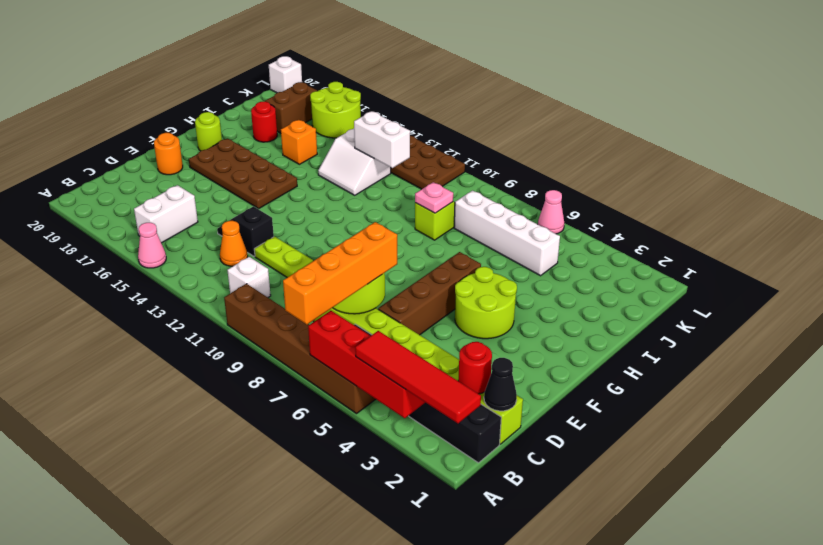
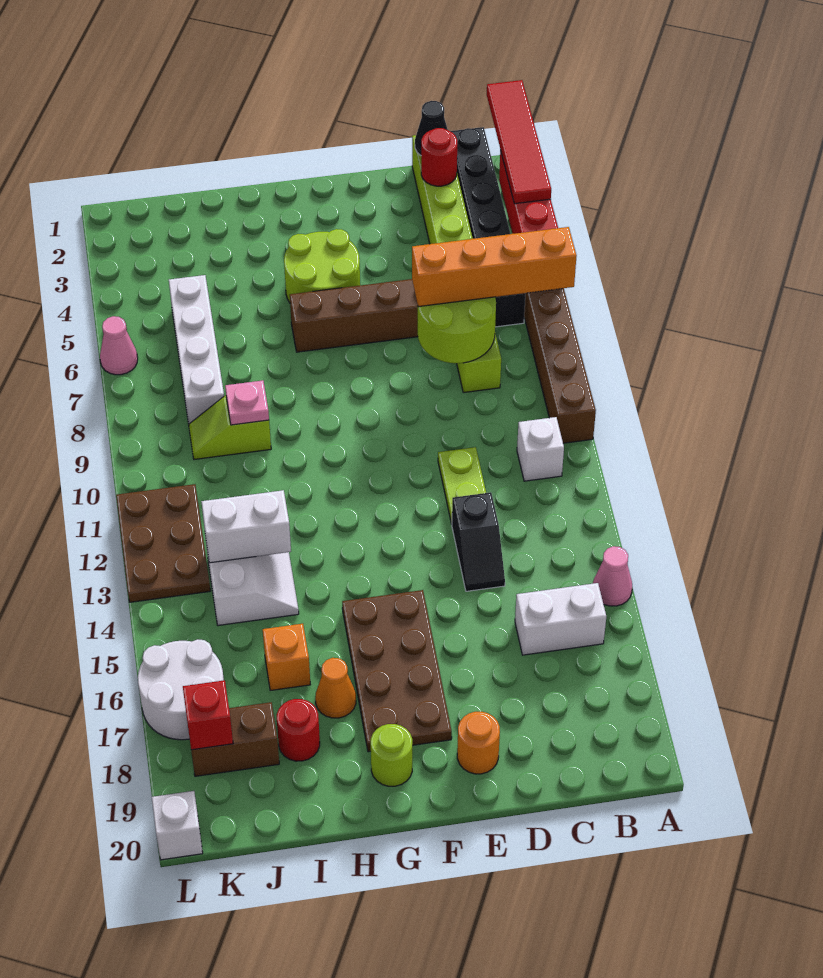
orange cone C13 level 1 -> orange cone H17 level 1
white brick J12:J13 level 2 -> white brick I13:J13 level 2
lime round brick K16:L17 level 1 -> white round brick K16:L17 level 1
none -> red brick K18 level 2

